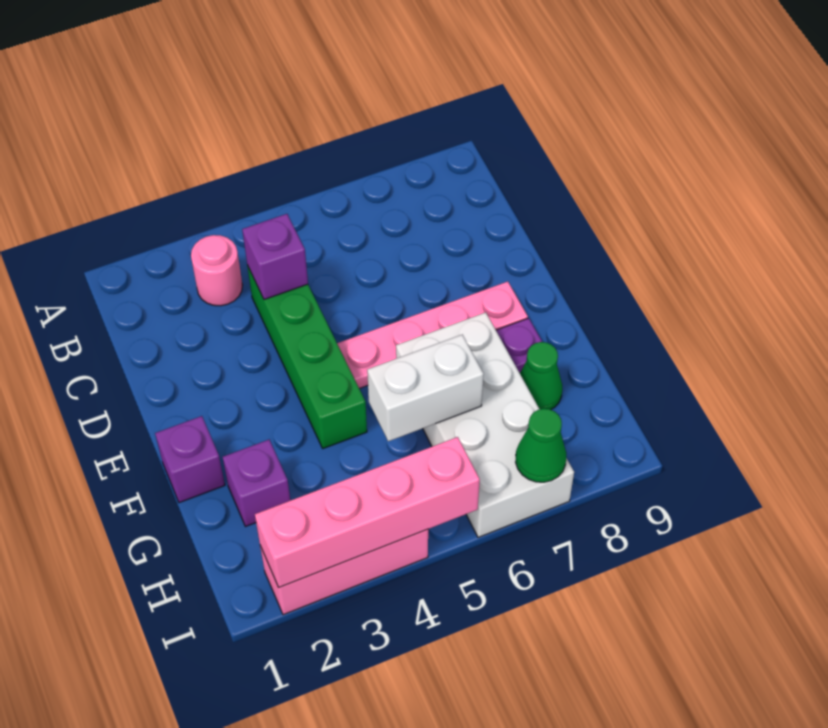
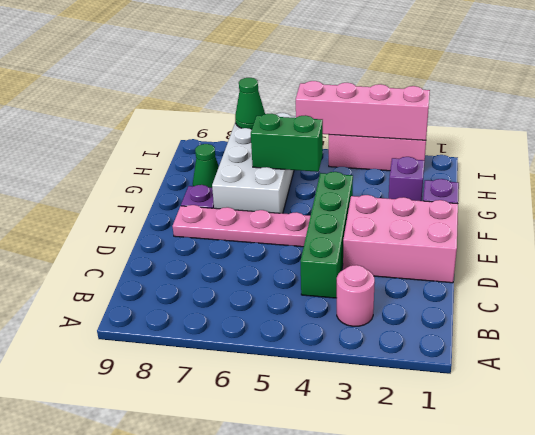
purple brick C4 level 2 -> none
none -> pink brick D1:E3 level 1
white brick G5:G6 level 2 -> green brick G5:G6 level 2

